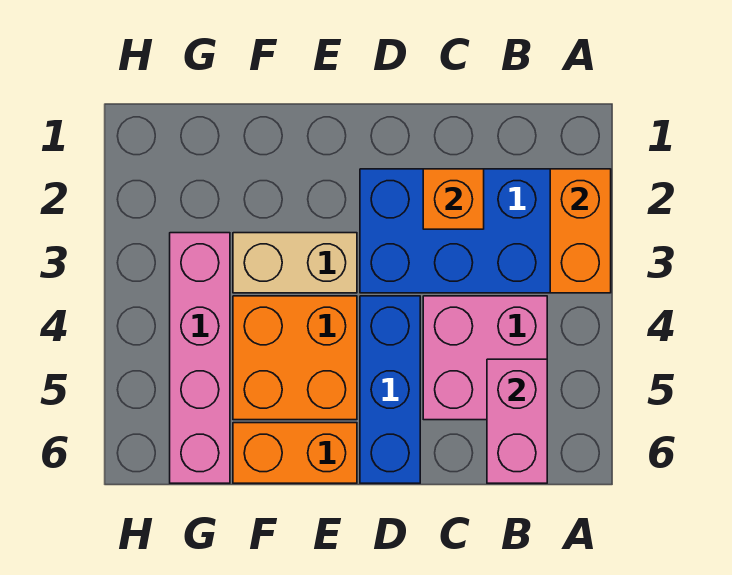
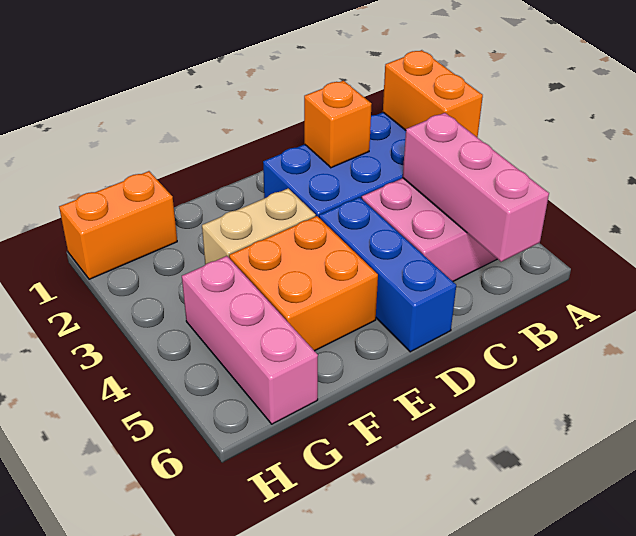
pink brick B5:B6 level 2 -> pink brick B4:B6 level 2
orange brick E6:F6 level 1 -> orange brick G1:H1 level 1
pink brick G3:G6 level 1 -> pink brick G4:G6 level 1

